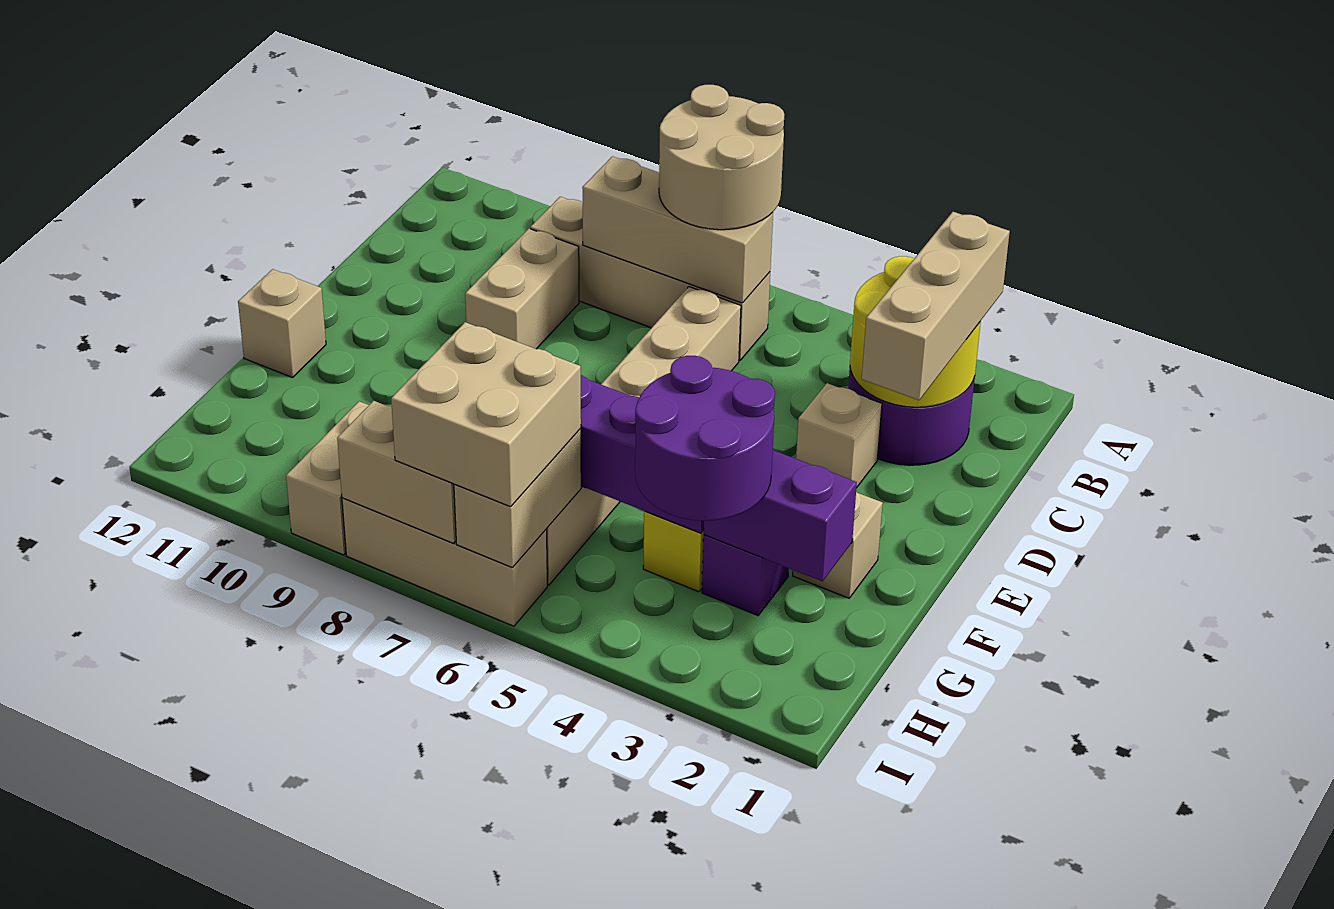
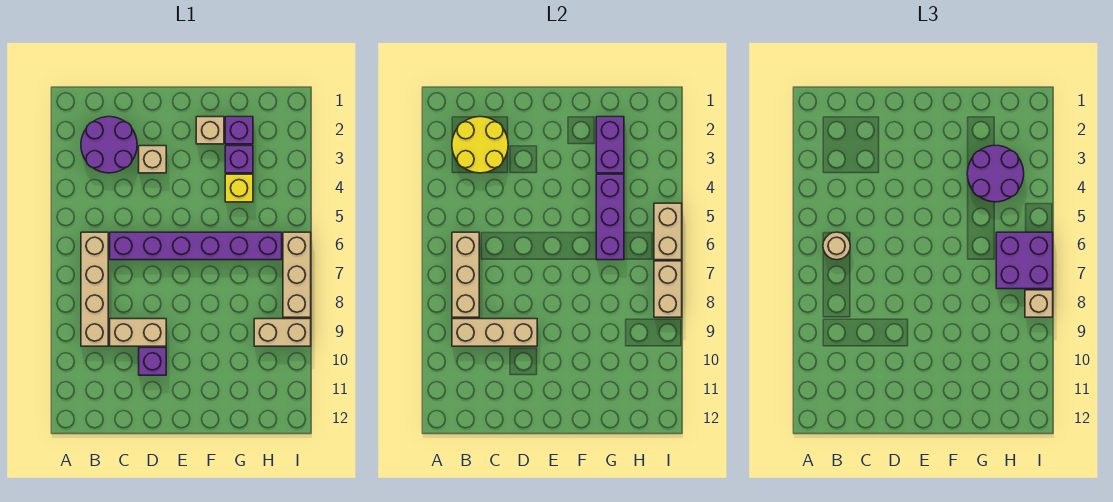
tan round brick A6:B7 level 3 -> tan round brick B6 level 3
tan brick B2:D2 level 3 -> tan brick B9:D9 level 2
tan brick C6:H6 level 1 -> purple brick C6:H6 level 1
none -> purple brick D10 level 1
tan brick F12 level 1 -> tan brick I8 level 3
none -> purple brick G2 level 1
tan brick H6:I6 level 2 -> tan brick I5:I6 level 2
tan brick H6:I7 level 3 -> purple brick H6:I7 level 3

